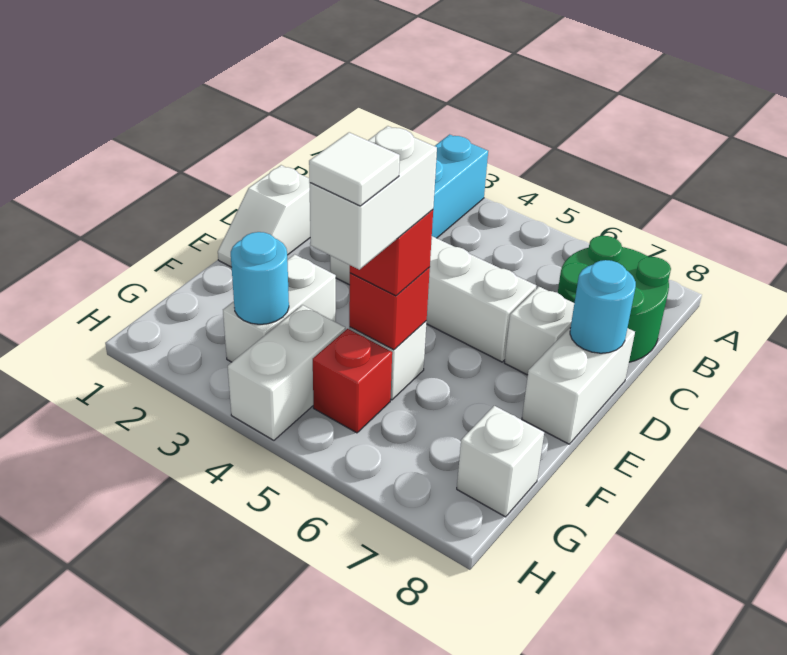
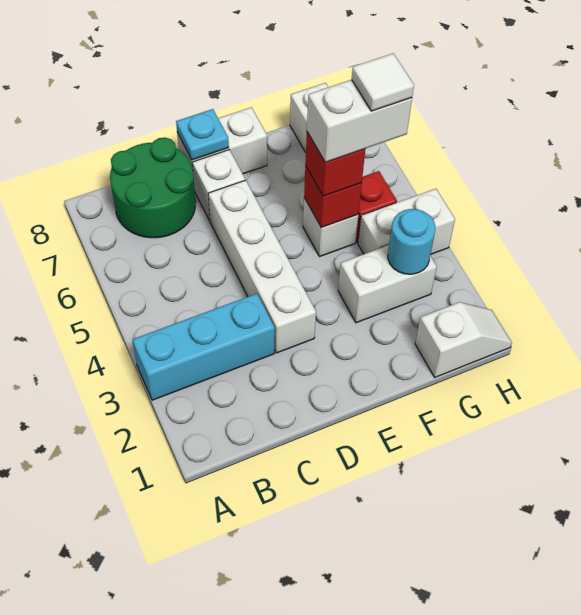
white slope D1:E1 level 1 top D -> white slope G1:H1 level 1 top G
cyan round brick D8 level 2 -> cyan plate D8 level 2

